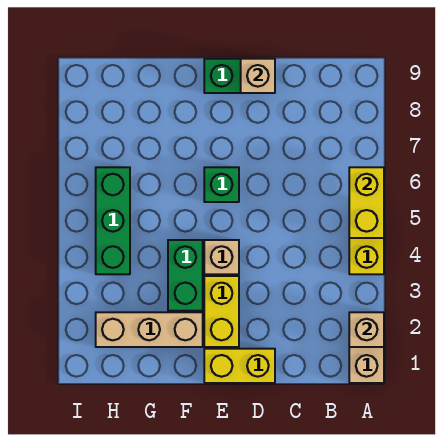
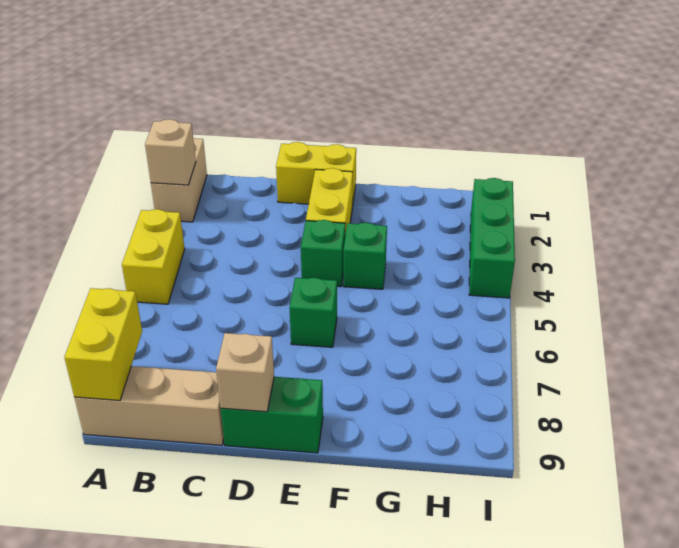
yellow brick A5:A6 level 2 -> yellow brick A8:A9 level 2
tan brick E4 level 1 -> green brick E4 level 1
tan brick F2:H2 level 1 -> tan brick A9:C9 level 1
green brick F3:F4 level 1 -> green brick F4 level 1
green brick H4:H6 level 1 -> green brick I2:I4 level 1

